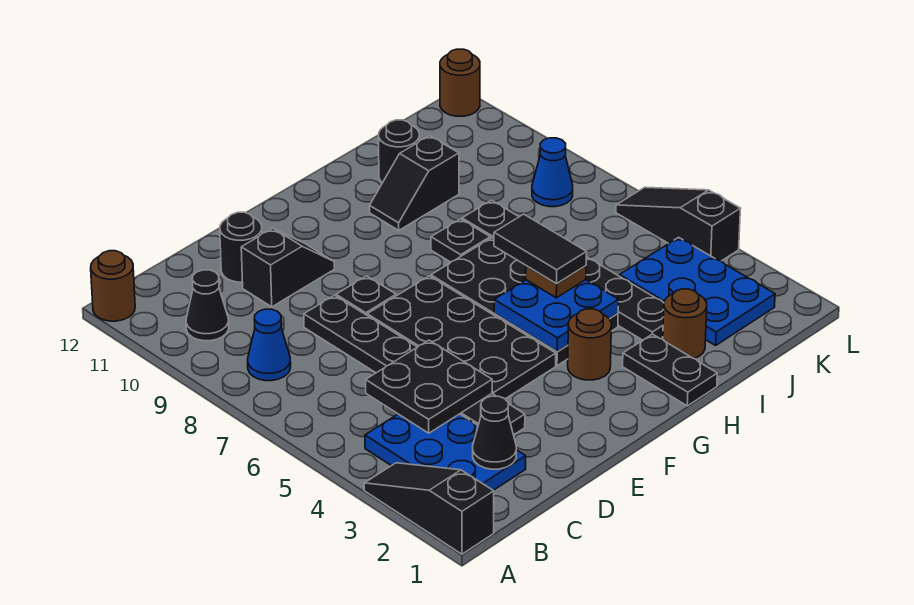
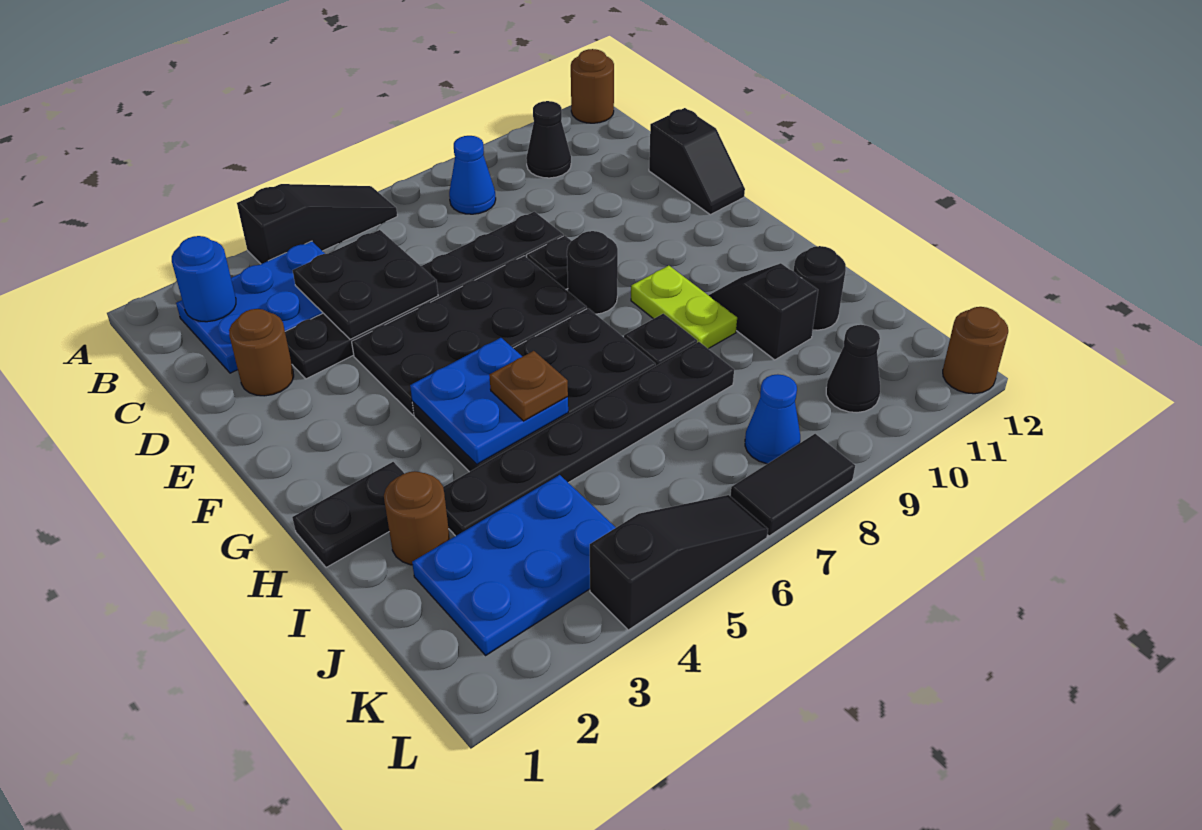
black slope A1:A3 level 1 top 1 -> black slope A4:A6 level 1 top 4
none -> blue round brick B2 level 2
black cone C2 level 2 -> black cone K10 level 1
black slope D10:E10 level 1 top D -> black slope D12:E12 level 1 top D
black round brick D11 level 1 -> black round brick F8 level 1
brown round brick G3 level 1 -> brown round brick D2 level 1
none -> lime plate G9:H9 level 1
black tile H5:H6 level 4 -> black tile L7:L8 level 1

